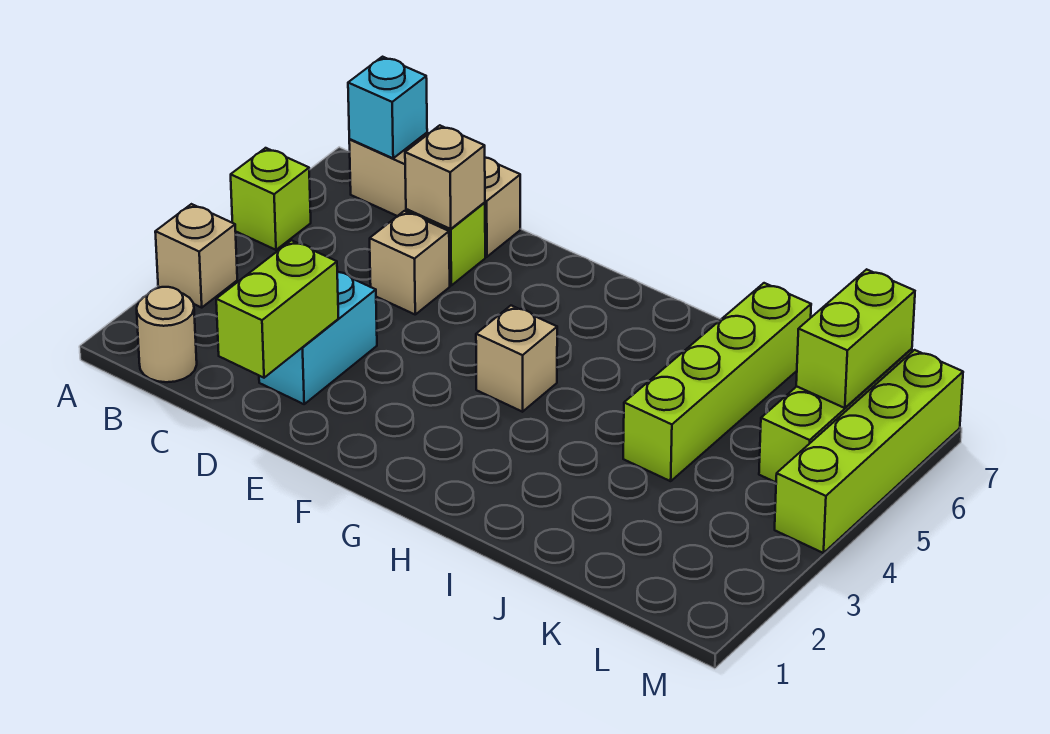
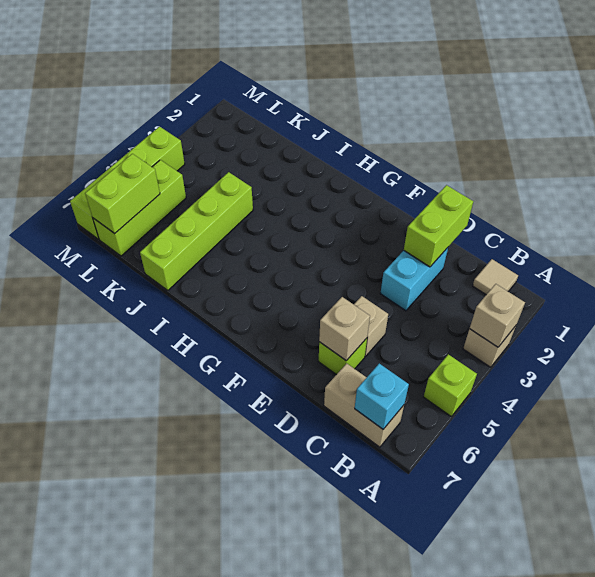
tan round brick B1 level 1 -> tan tile B1 level 1
tan brick B7:D7 level 1 -> tan brick B7:C7 level 1
tan brick G4 level 1 -> tan brick A3 level 2

